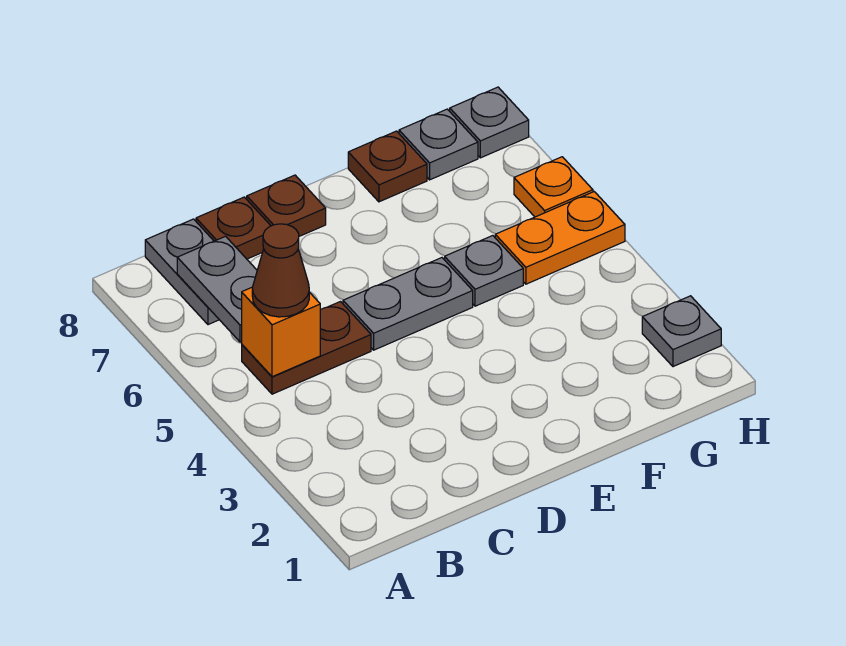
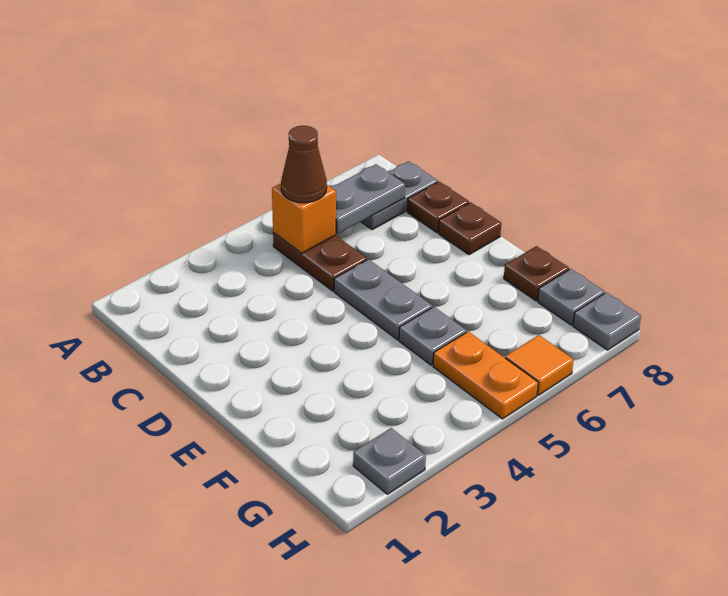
orange plate H6 level 1 -> orange tile H6 level 1

